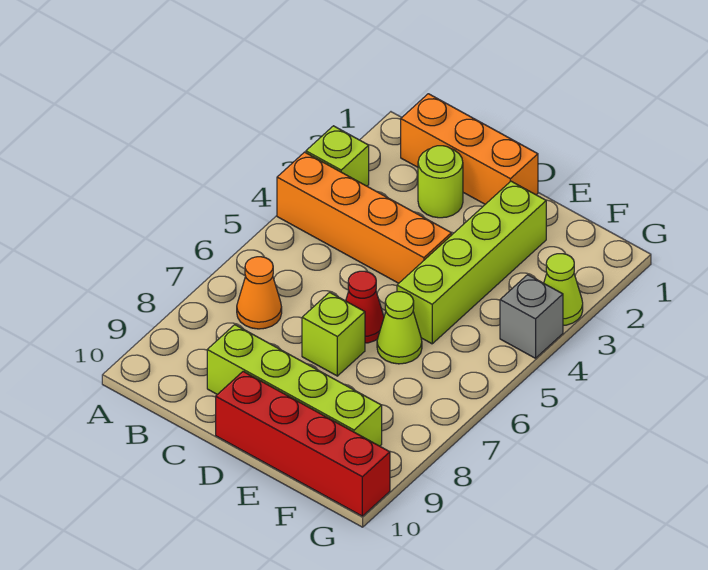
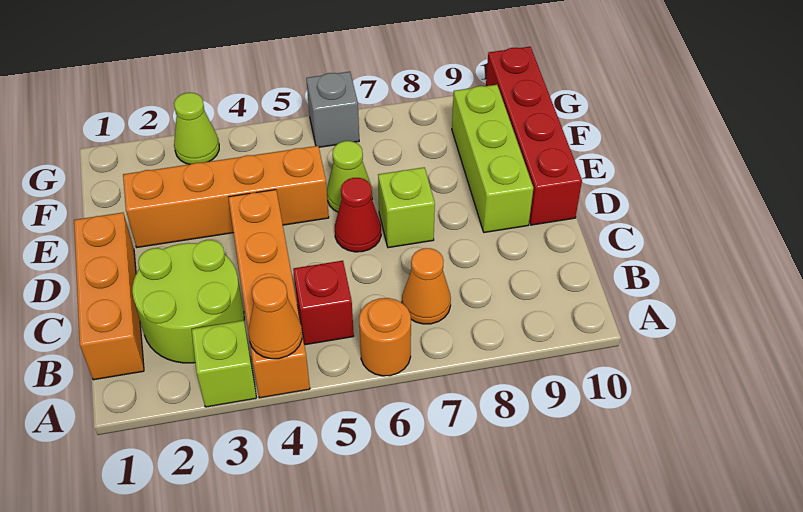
none -> orange cone A4 level 2
none -> orange round brick A6 level 1
none -> red brick B5 level 1
lime round brick C2 level 1 -> lime round brick B2:C3 level 1
lime brick C9:F9 level 1 -> lime brick D9:F9 level 1
lime brick E2:E5 level 1 -> orange brick E2:E5 level 1
grey brick G4 level 1 -> grey brick G6 level 1

